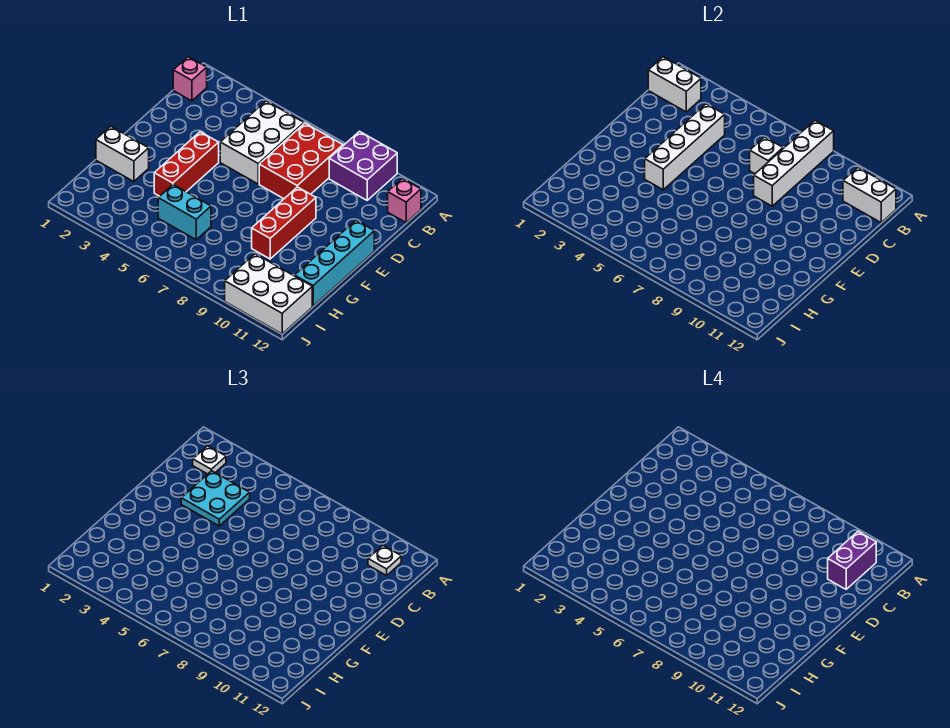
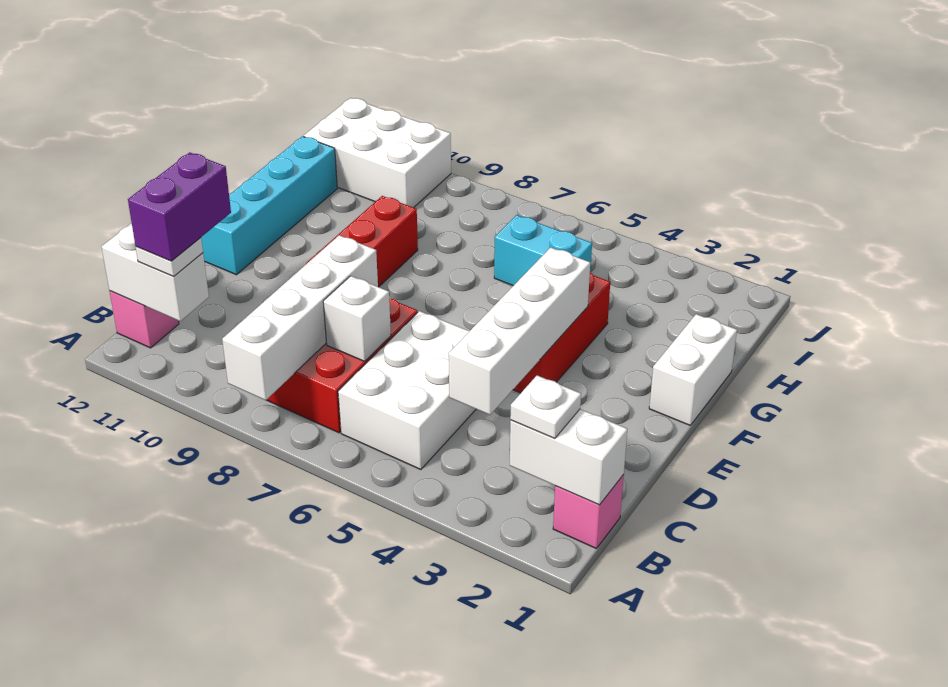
purple brick A9:B10 level 1 -> none
cyan plate C3:D4 level 3 -> none
white brick G1:G2 level 1 -> white brick F1:G1 level 1

